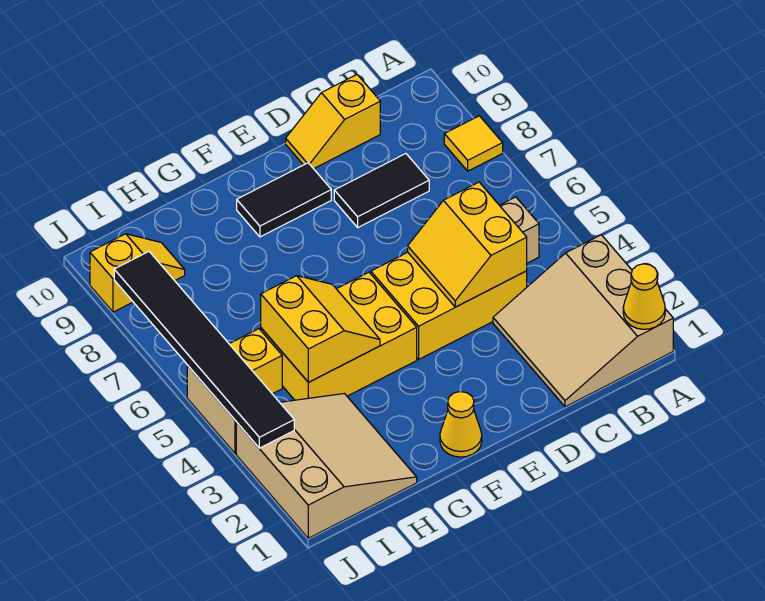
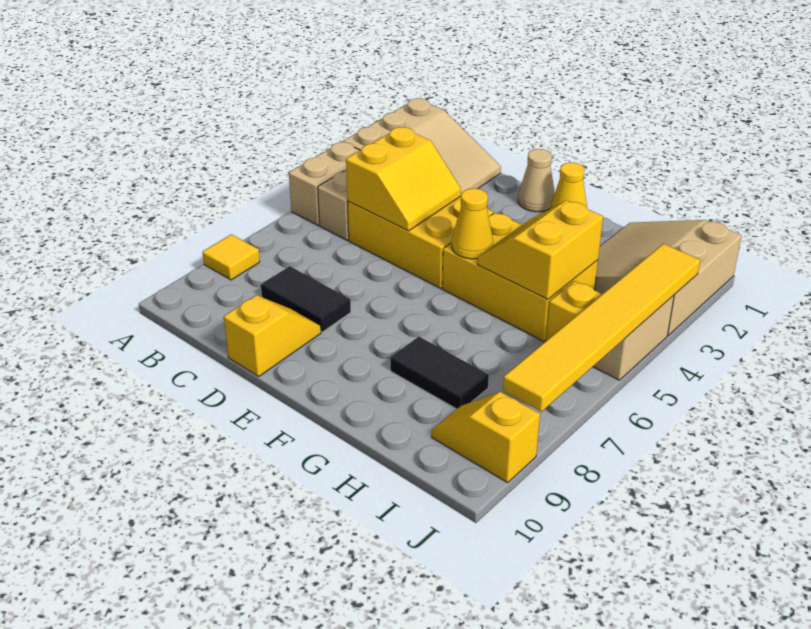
yellow cone A1 level 2 -> yellow cone F5 level 2
none -> tan brick A4:A5 level 1
yellow slope C10:D10 level 1 top C -> yellow slope D9:D10 level 1 top 10
none -> tan cone E1 level 1
black tile E9:F9 level 1 -> black tile G8:H8 level 1
black tile J3:J8 level 2 -> yellow tile J3:J8 level 2

